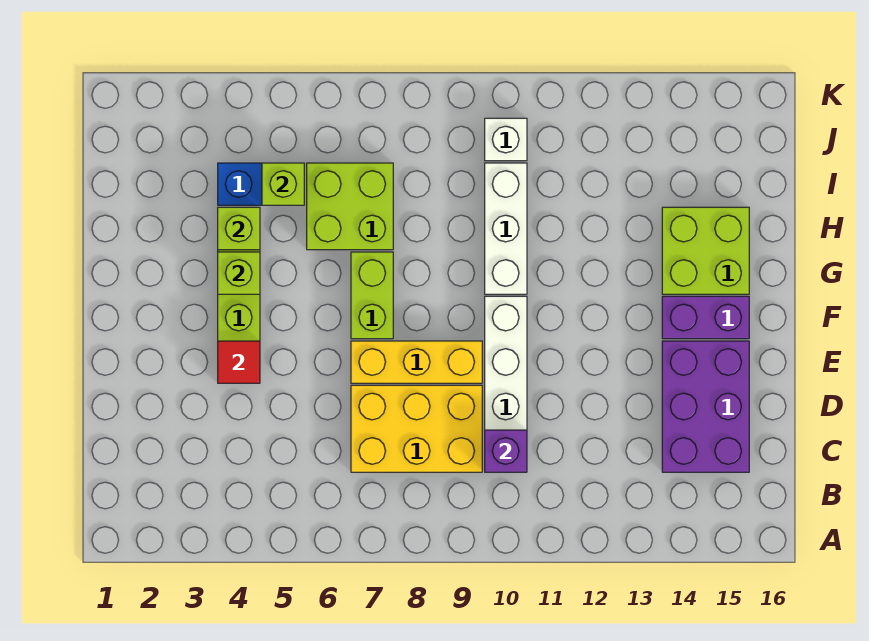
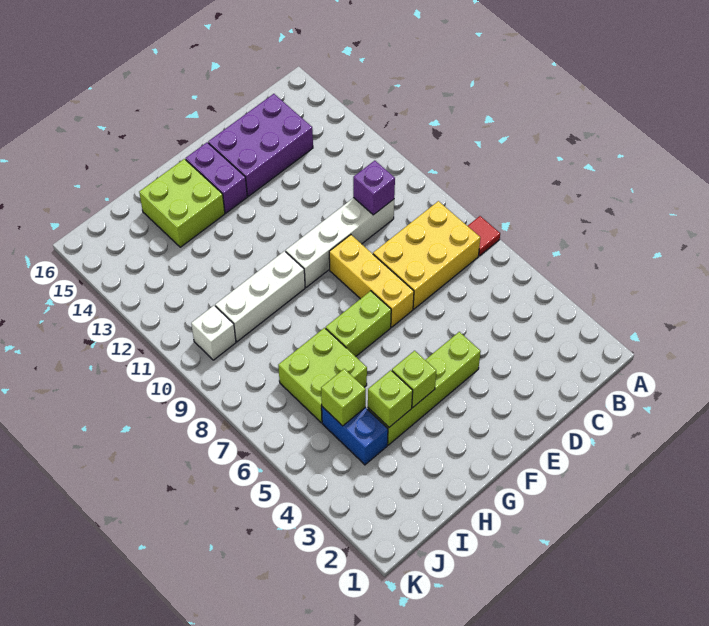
yellow brick C7:D9 level 1 -> yellow brick B7:D8 level 1
red tile E4 level 2 -> red tile A7 level 1

